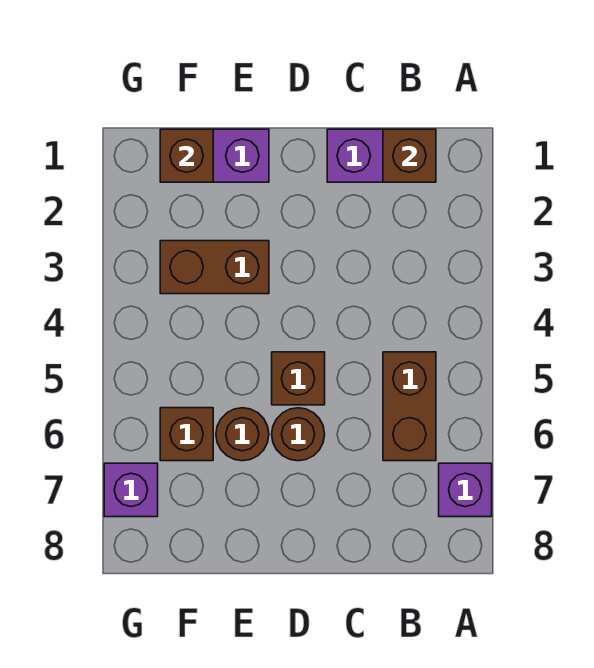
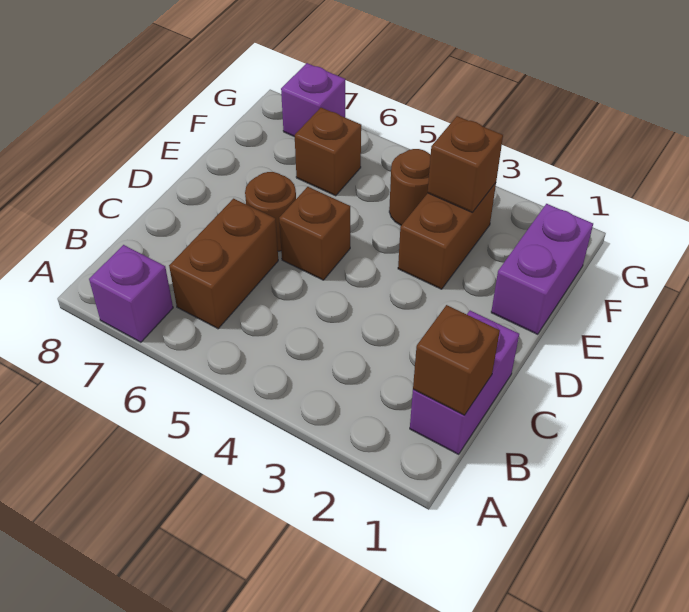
brown brick B5:B6 level 1 -> brown brick B6:C6 level 1
brown round brick E6 level 1 -> brown round brick F4 level 1
brown brick F1 level 2 -> brown brick F3 level 2

